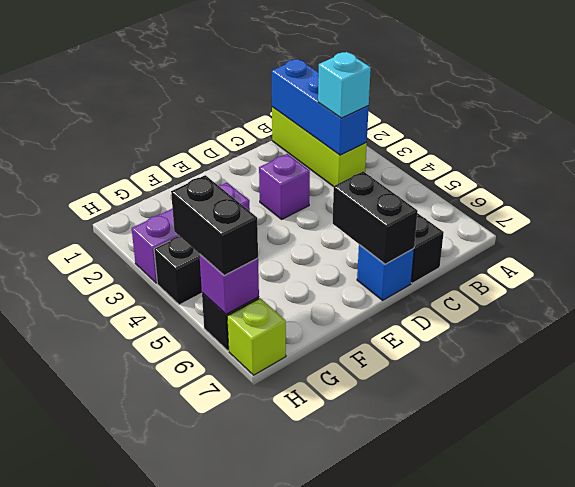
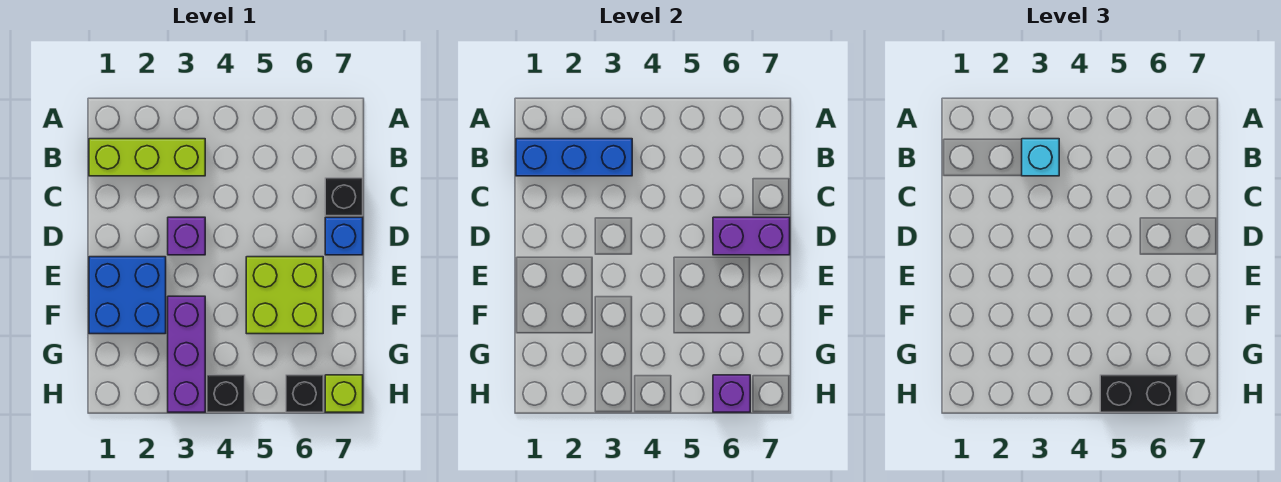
black brick D6:D7 level 2 -> purple brick D6:D7 level 2
none -> blue brick E1:F2 level 1
none -> lime brick E5:F6 level 1

